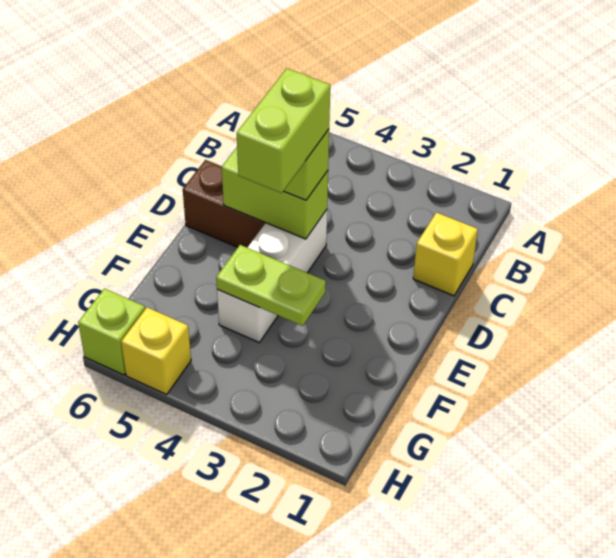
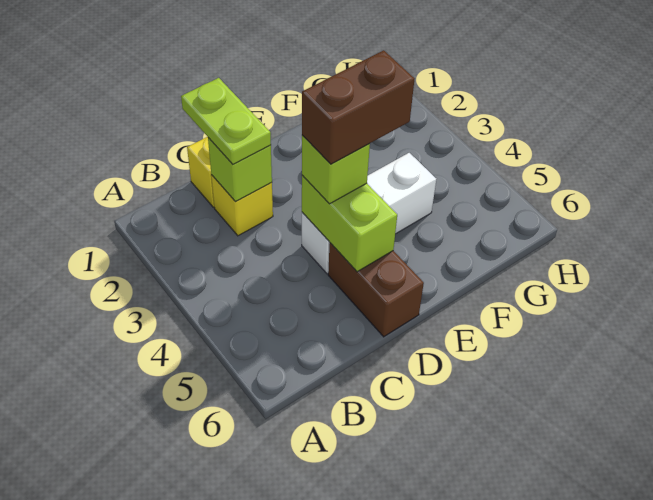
lime brick D4:E4 level 4 -> brown brick D4:E4 level 4
lime plate F3:F4 level 2 -> lime plate C1:C2 level 3
yellow brick H5 level 1 -> yellow brick C2 level 1
lime brick H6 level 1 -> lime brick C2 level 2

